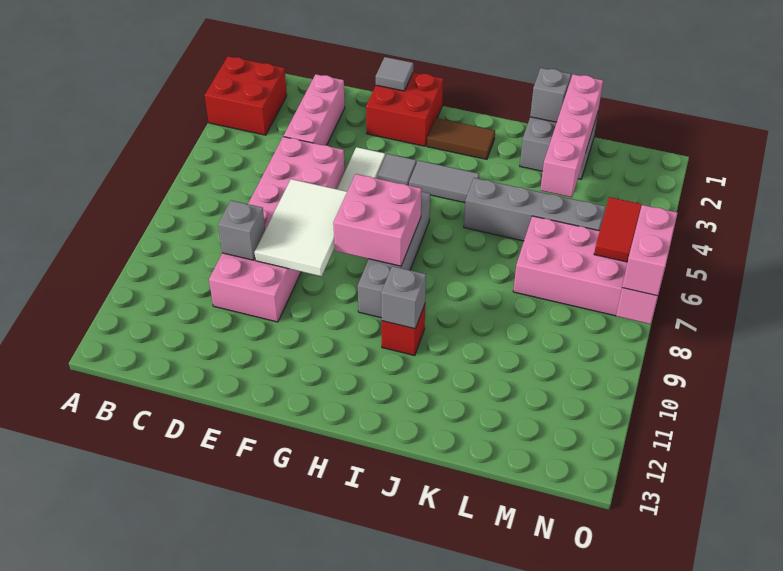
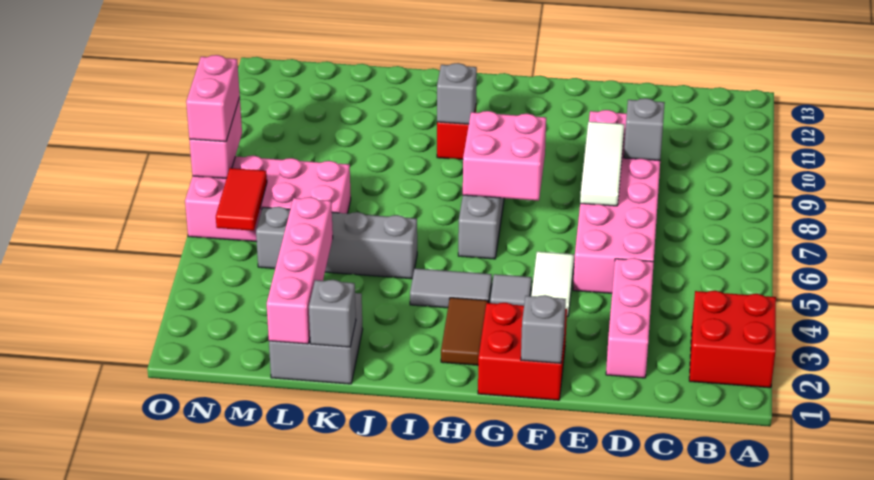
white tile E7:F9 level 2 -> white tile E7:E9 level 2
grey tile F1 level 2 -> grey brick F1 level 2
brown tile H2:I2 level 1 -> brown tile H2:H3 level 1

